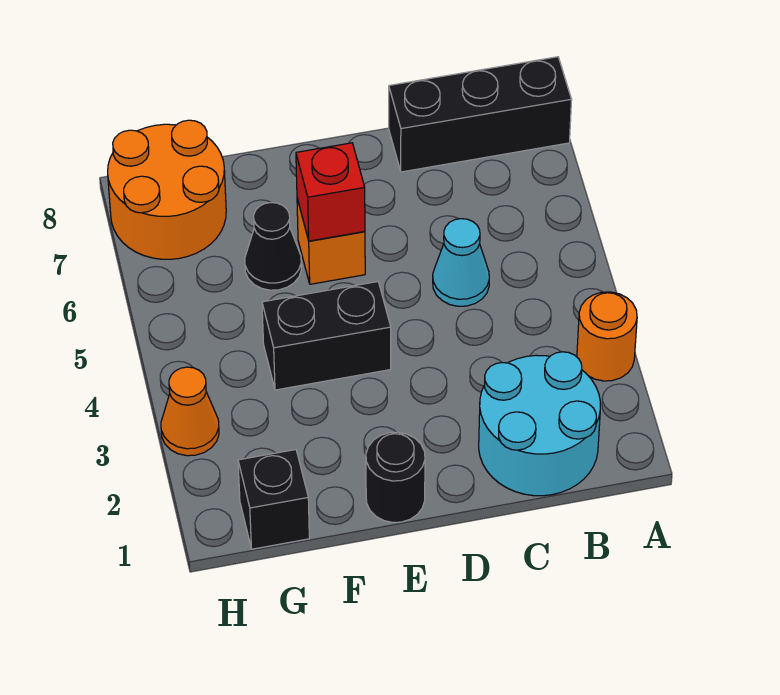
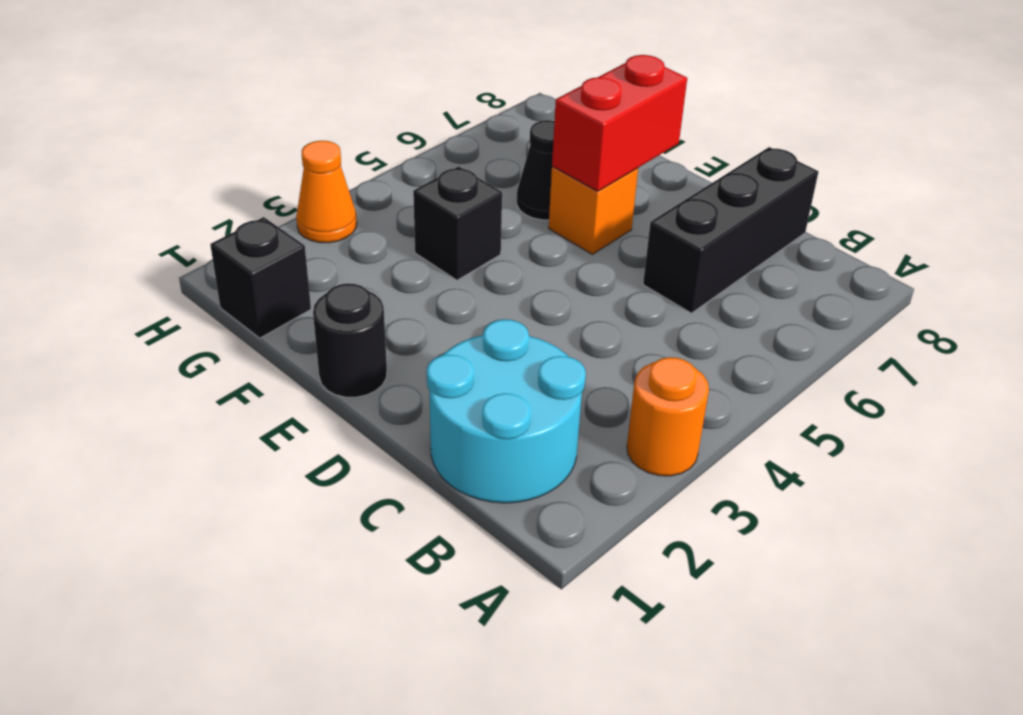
black brick A8:C8 level 1 -> black brick C6:C8 level 1
cyan cone C5 level 1 -> none
black brick E4:F4 level 1 -> black brick F4 level 1
red brick E6 level 2 -> red brick E6:E7 level 2
orange round brick G7:H8 level 1 -> none

